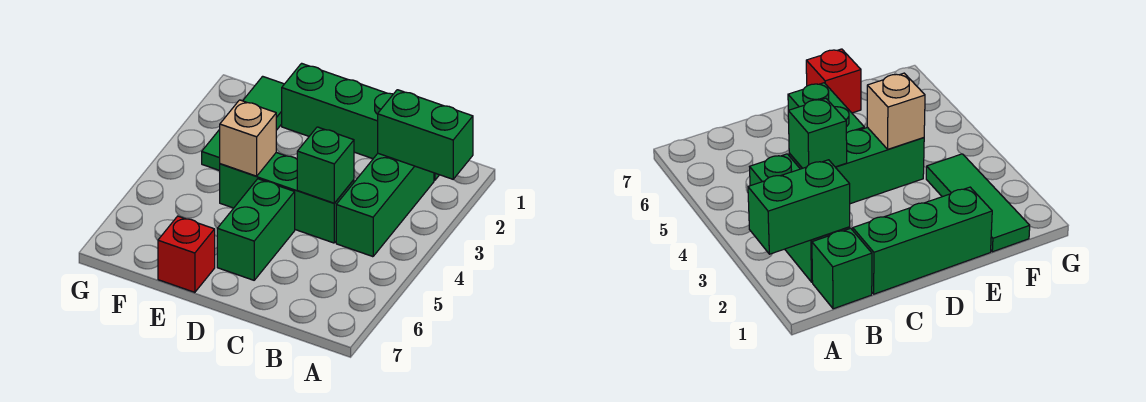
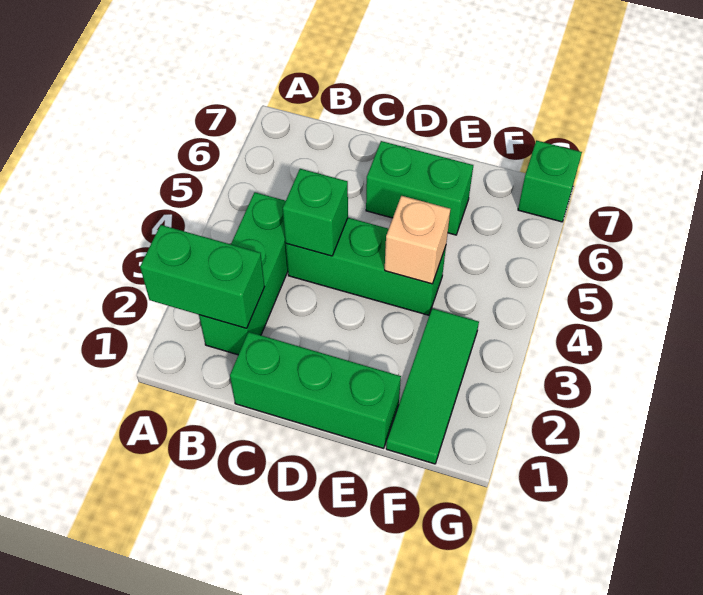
green brick B1 level 1 -> green brick G7 level 1
green brick D5:D6 level 1 -> green brick D6:E6 level 1
red brick E7 level 1 -> none

